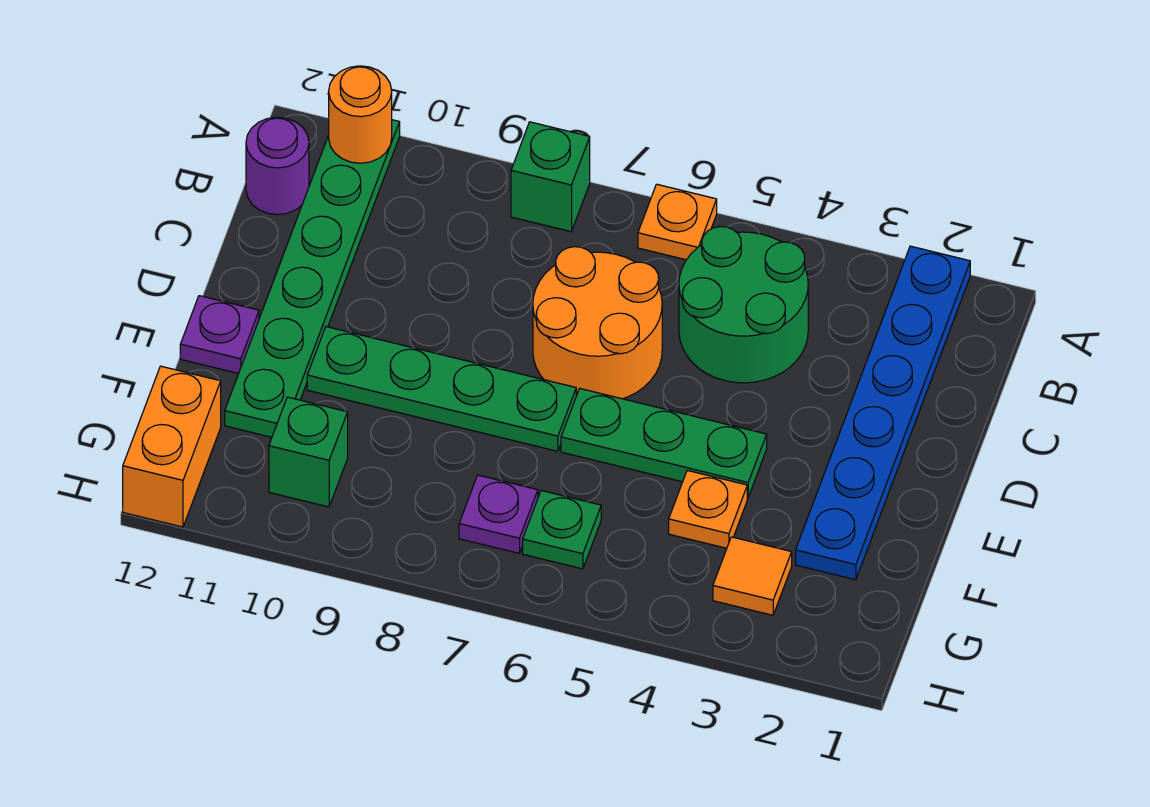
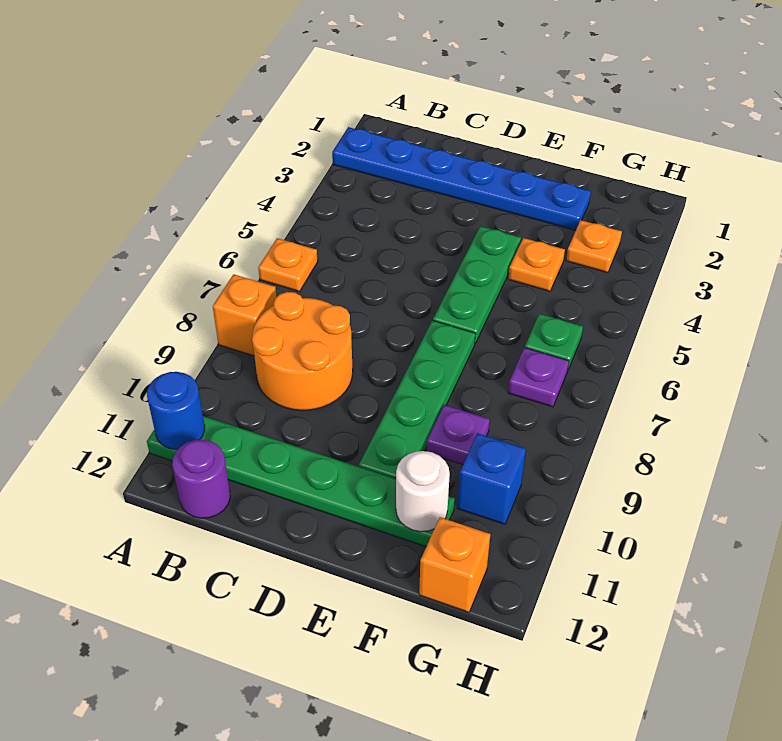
green brick A8 level 1 -> orange brick A8 level 1
orange round brick A11 level 2 -> blue round brick A11 level 2
green round brick B4:C5 level 1 -> none
orange round brick C6:D7 level 1 -> orange round brick B8:C9 level 1
purple plate E12 level 1 -> purple plate F9 level 1
none -> white round brick F11 level 2
orange tile G3 level 1 -> orange plate G3 level 1
green brick G10 level 1 -> blue brick G10 level 1
orange brick G12:H12 level 1 -> orange brick G12 level 1

